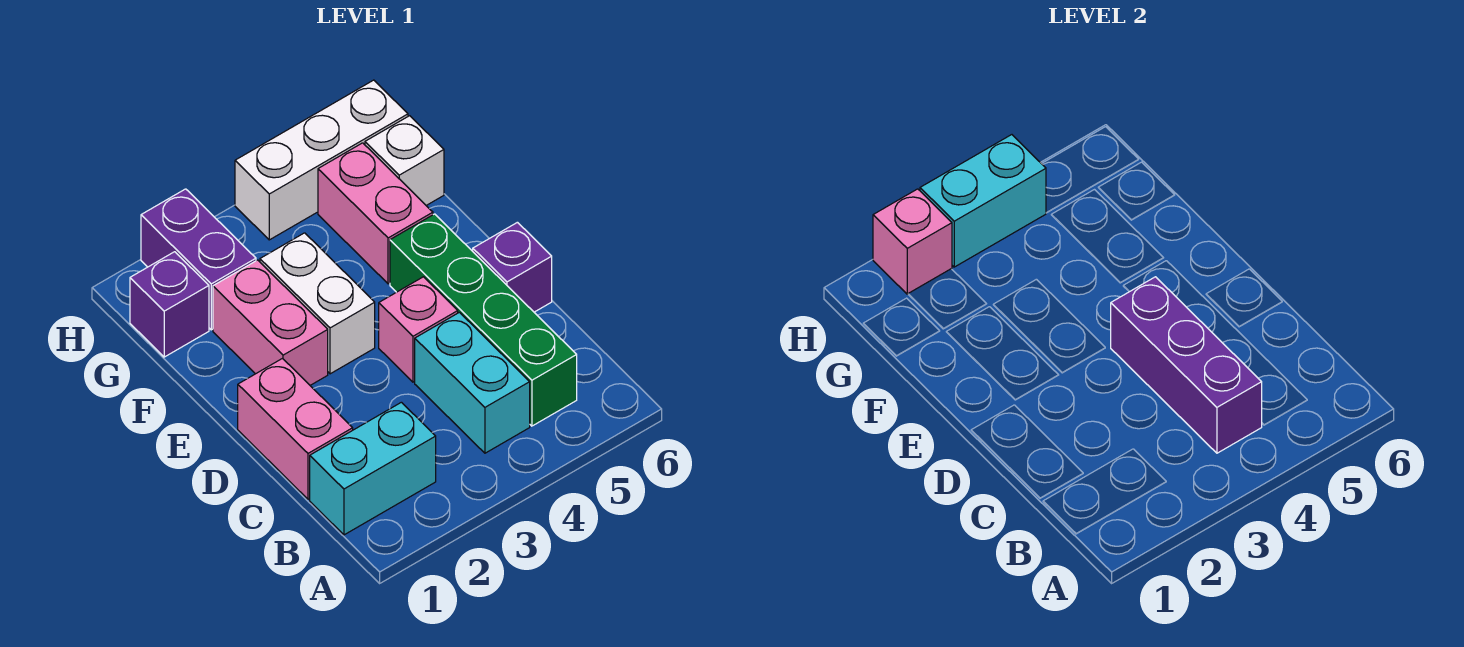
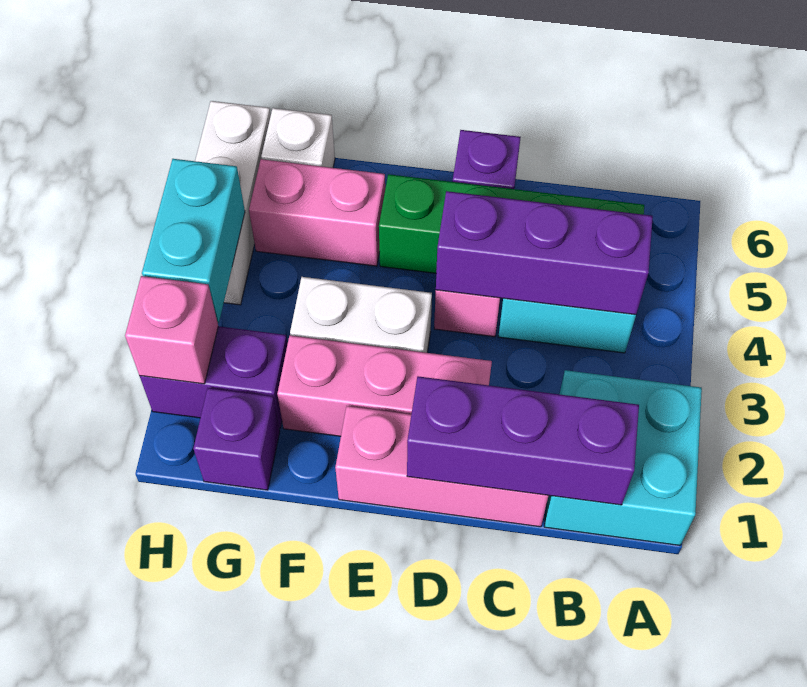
cyan brick B1:B2 level 1 -> cyan brick A1:B2 level 1
none -> purple brick B1:D1 level 2
pink brick C1:D1 level 1 -> pink brick C1:E1 level 1
pink brick E2:F2 level 1 -> pink brick D2:F2 level 1

